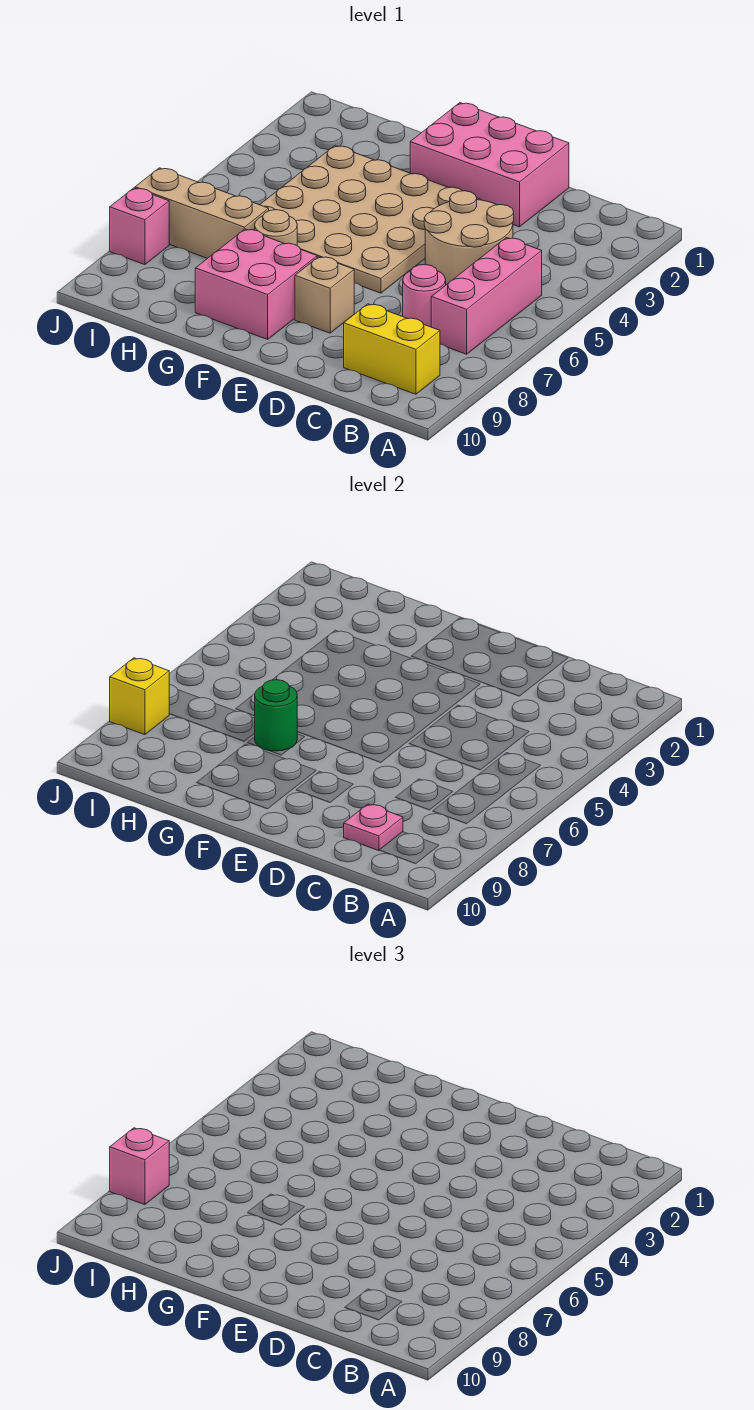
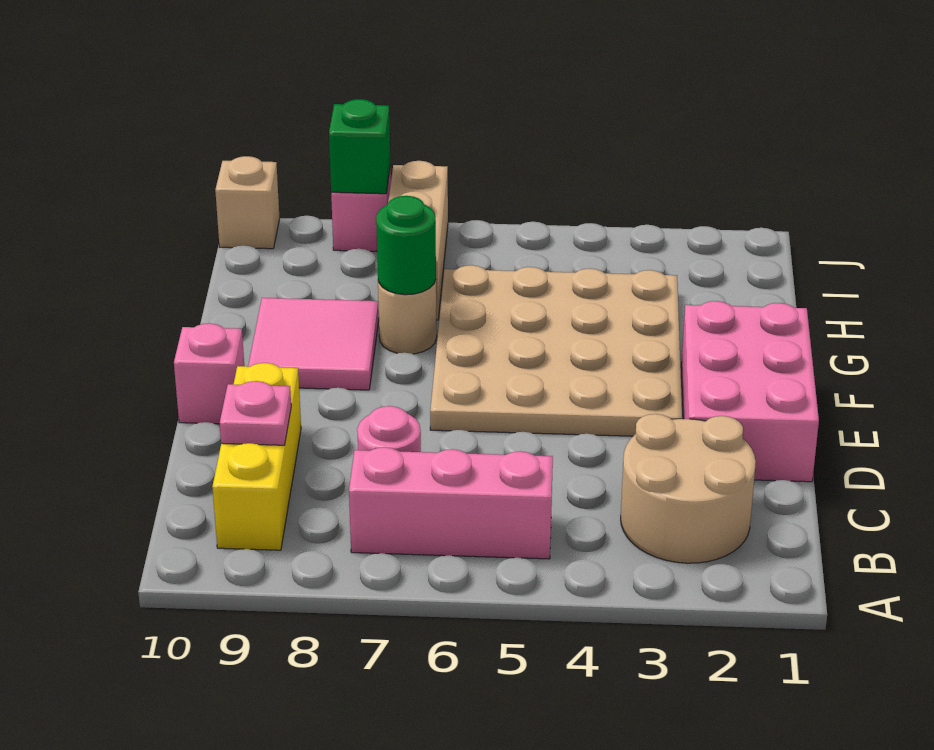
yellow brick B9:C9 level 1 -> yellow brick B9:D9 level 1
tan round brick C4:D5 level 1 -> tan round brick B2:C3 level 1
tan brick E8 level 1 -> tan brick J10 level 1
pink brick F8:G9 level 1 -> pink tile F8:G9 level 1
yellow brick J8 level 2 -> green brick J8 level 2
pink brick J8 level 3 -> pink brick E10 level 1

